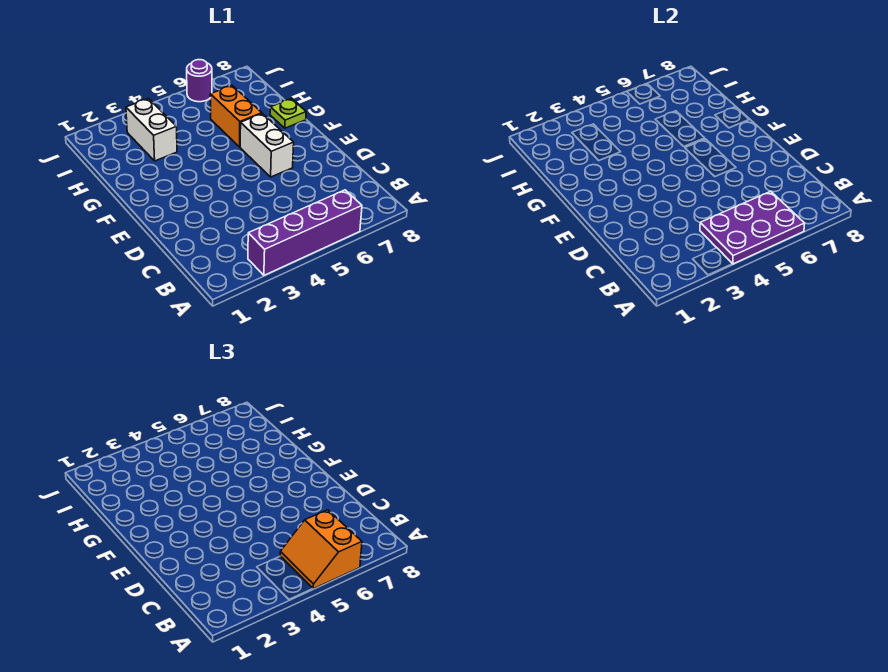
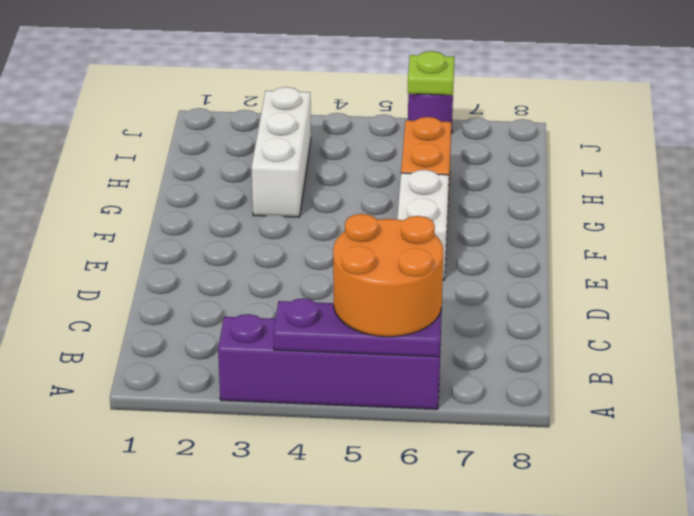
purple plate A4:B6 level 2 -> purple plate A4:A6 level 2
orange slope A5:B6 level 3 top 6 -> orange round brick A5:B6 level 3
lime plate G8 level 1 -> lime plate J6 level 2
white brick H3:I3 level 1 -> white brick G3:I3 level 1

